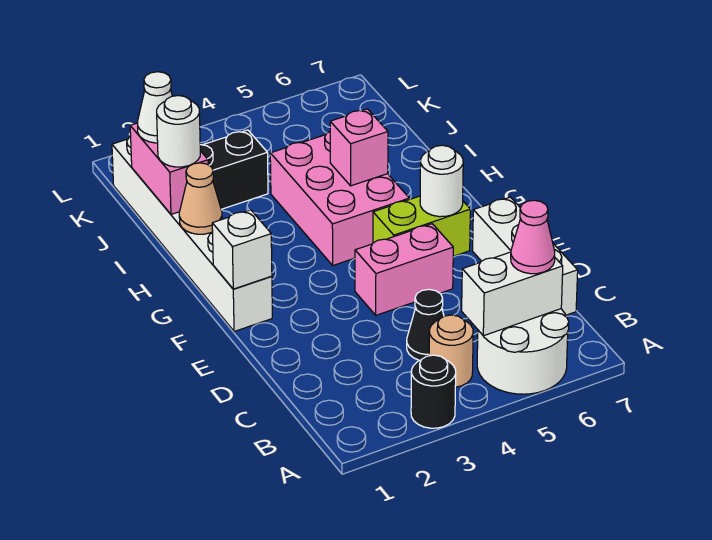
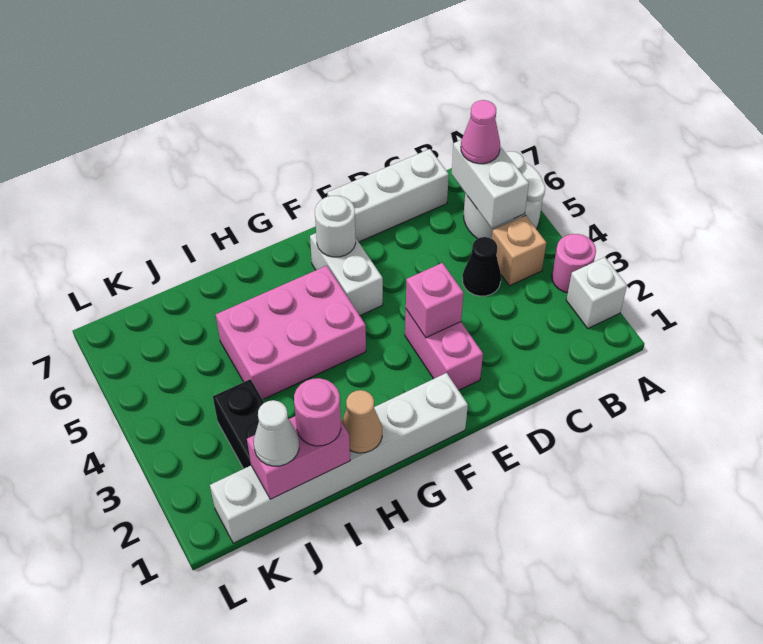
black round brick A3 level 1 -> pink round brick A3 level 1
tan round brick B4 level 1 -> tan brick B4 level 1
pink brick E4:E5 level 1 -> pink brick E2:E3 level 1
white brick F1 level 2 -> white brick A2 level 1
lime brick F5:F6 level 1 -> white brick F5:F6 level 1
pink brick H5 level 2 -> pink brick E3 level 2
white round brick I1 level 3 -> pink round brick I1 level 3

